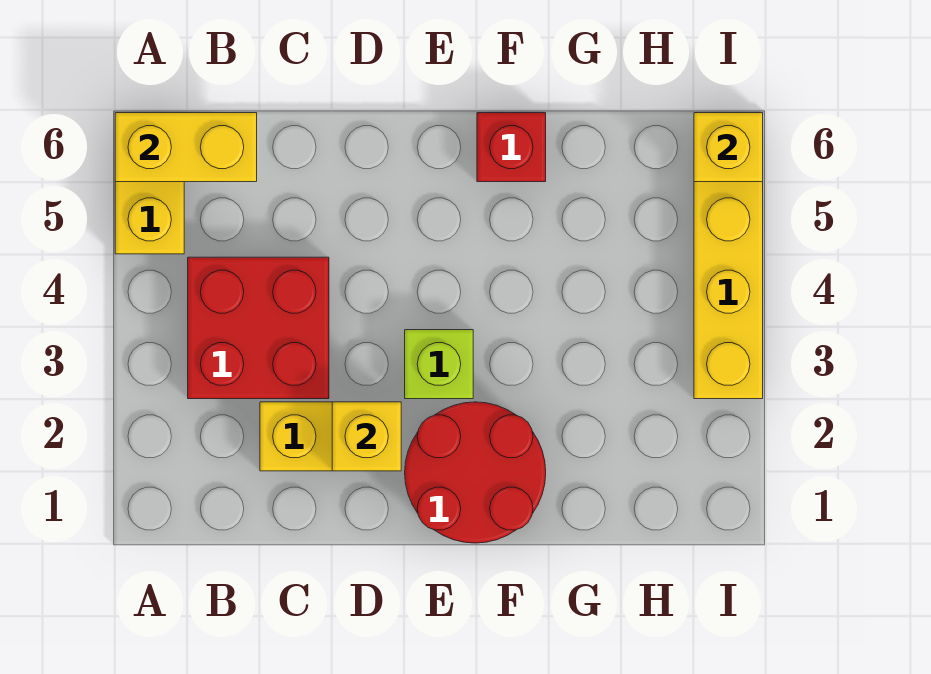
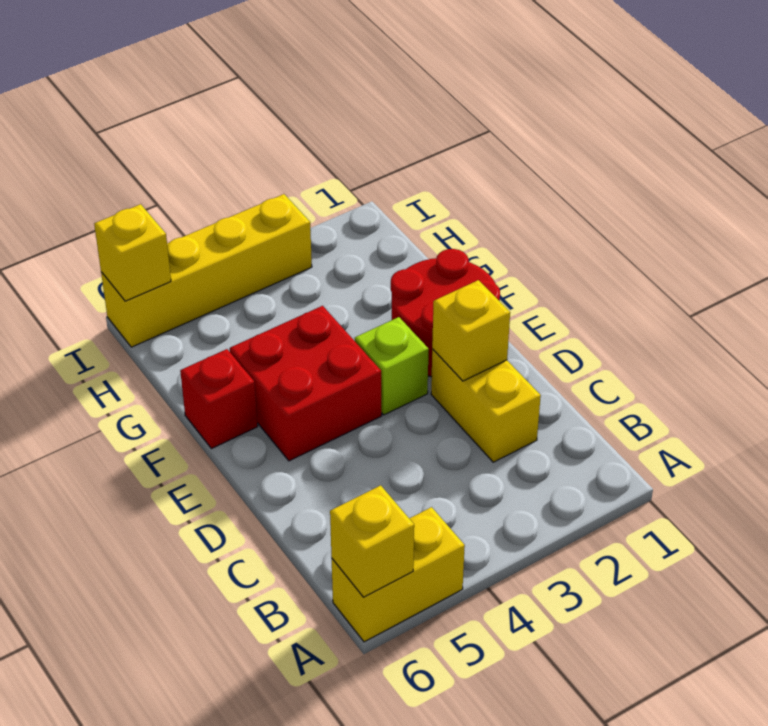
yellow brick A6:B6 level 2 -> yellow brick A6 level 2
red brick B3:C4 level 1 -> red brick E4:F5 level 1

